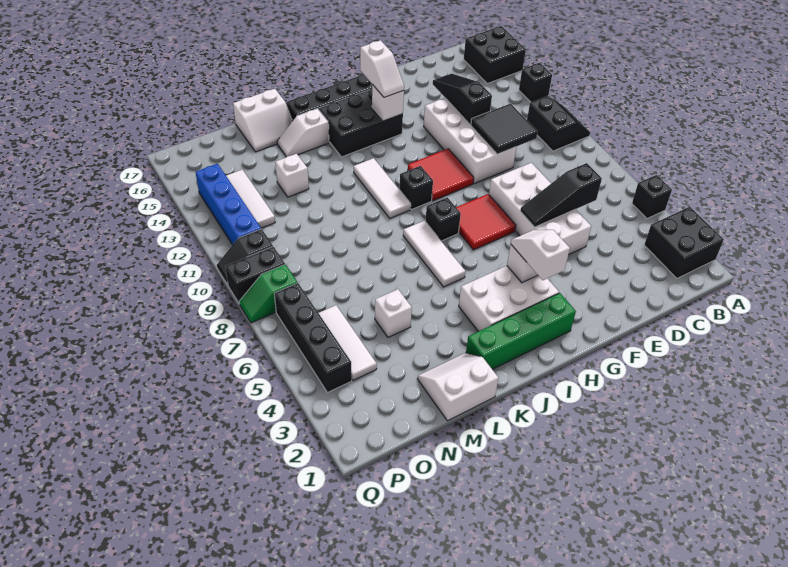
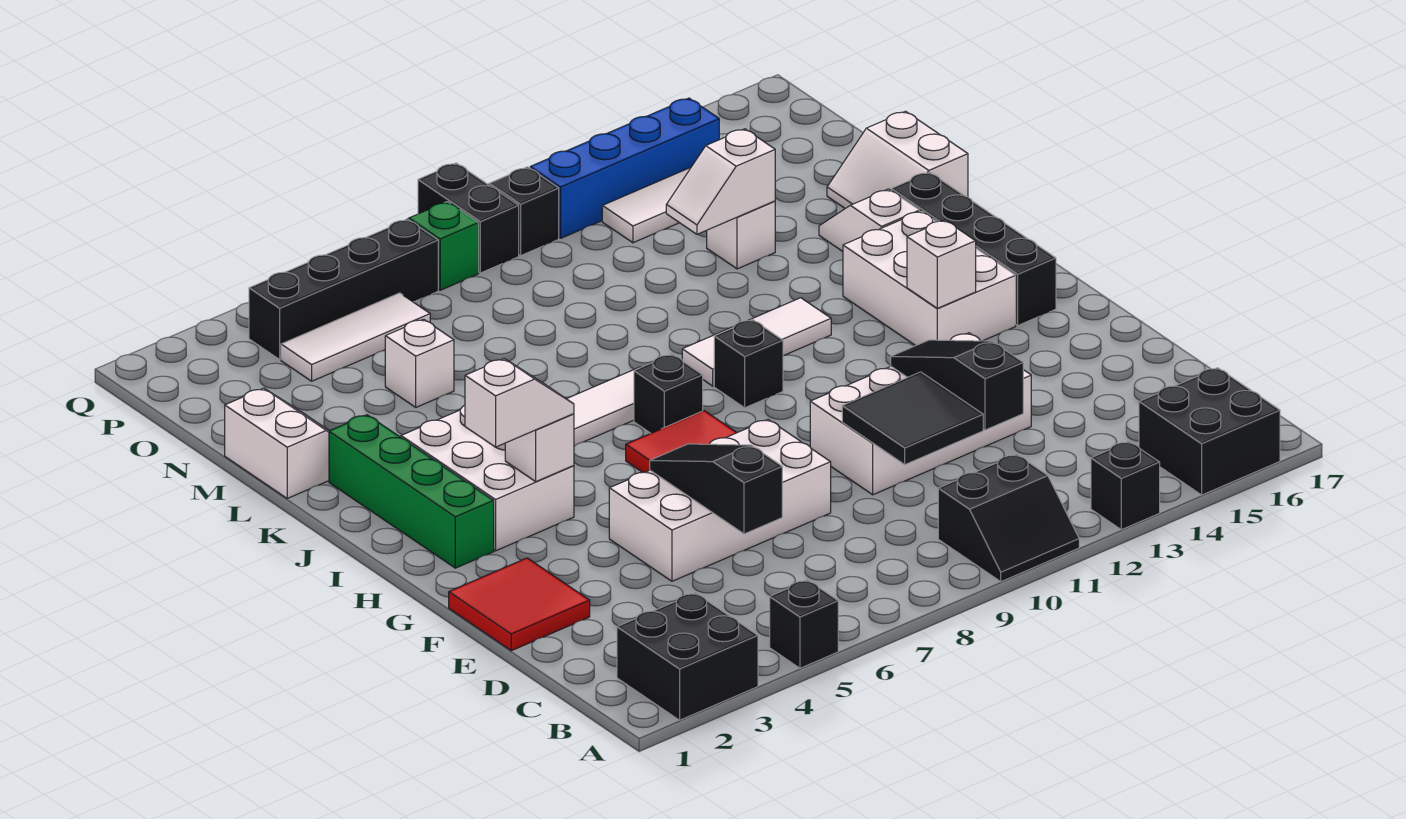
black slope E12:E14 level 2 top 12 -> black slope D12:F12 level 2 top D
red tile G10:H11 level 1 -> red tile E1:F2 level 1
black brick H14:J15 level 1 -> white brick H14:J15 level 1
white slope H14:H15 level 3 top 15 -> white slope M12:M13 level 2 top 13

